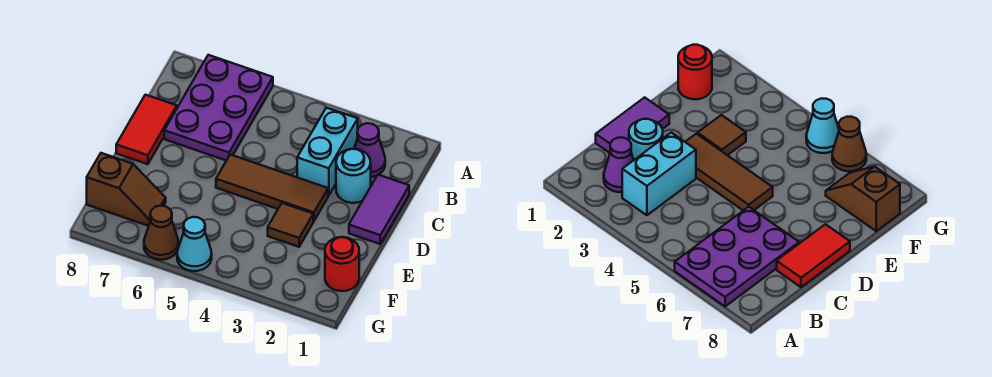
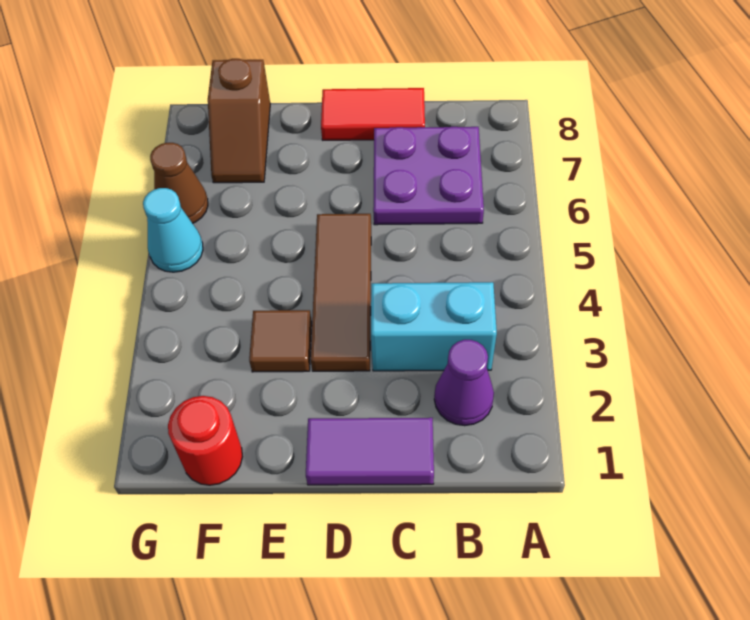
purple plate A6:C7 level 1 -> purple plate B6:C7 level 1
cyan round brick C2 level 1 -> none

